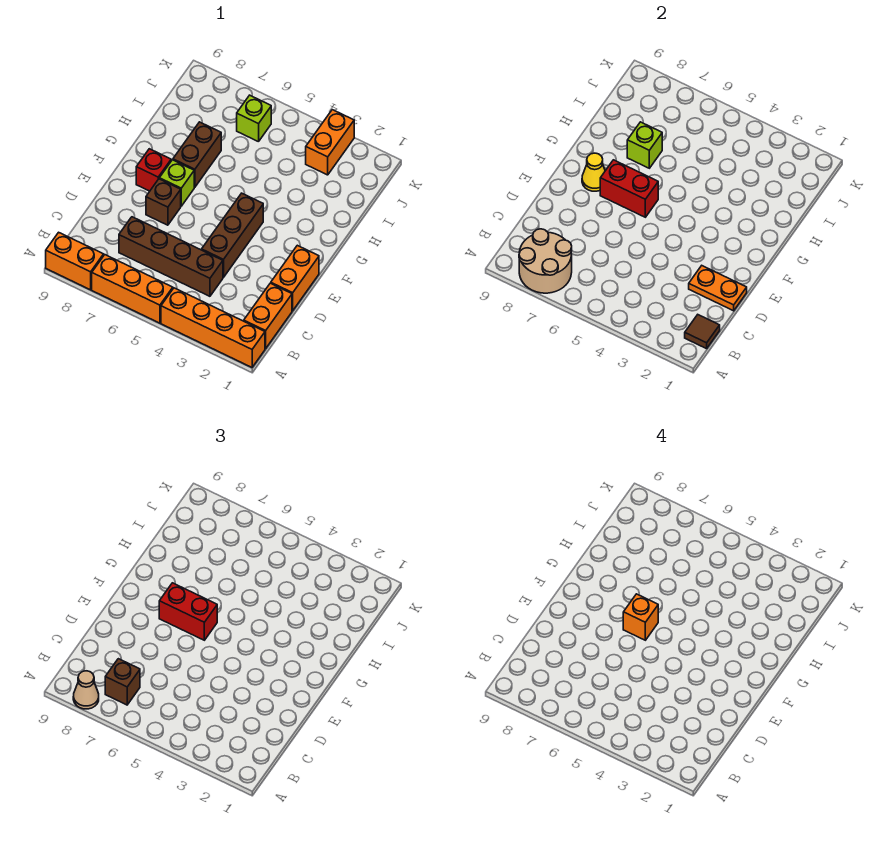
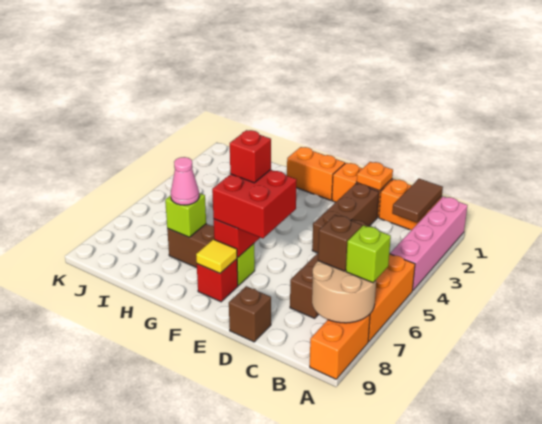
orange brick A1:A4 level 1 -> pink brick A1:A4 level 1
tan cone A8 level 3 -> none
brown tile B1 level 2 -> brown tile B1:B2 level 2
orange plate D1:D2 level 2 -> orange plate D1 level 2
brown brick D4:F4 level 1 -> brown brick D2:D4 level 1
brown brick E7 level 1 -> brown brick D9 level 1
red brick F6:F7 level 3 -> red brick E6:F7 level 3
orange brick F6 level 4 -> red brick F6 level 4
yellow cone F8 level 2 -> yellow tile F8 level 2
none -> pink cone H7 level 3
orange brick J3:K3 level 1 -> orange brick F1:G1 level 1
lime brick J6 level 1 -> lime brick A7 level 3

